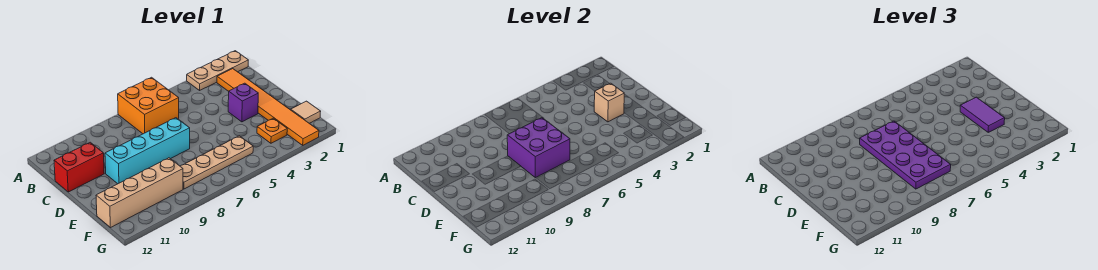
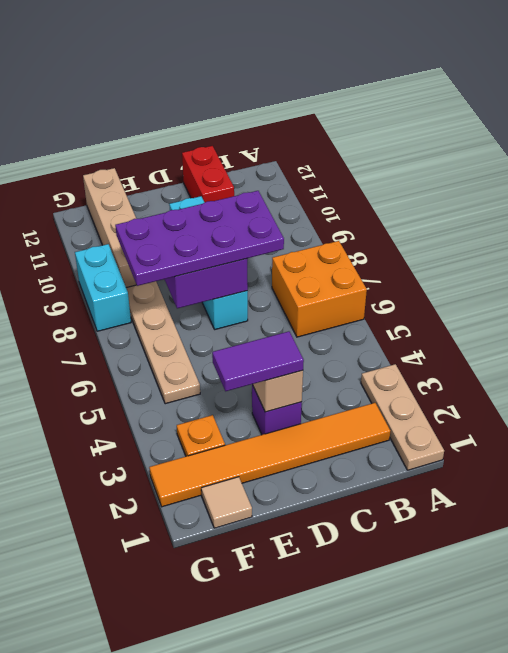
none -> cyan brick G8:G9 level 1

